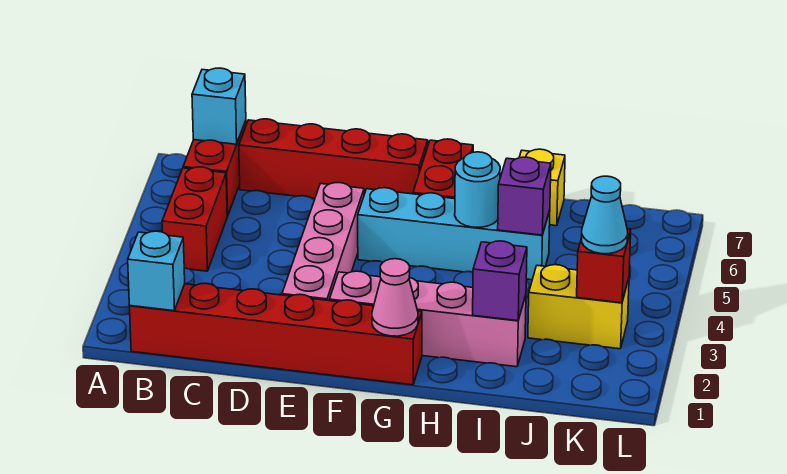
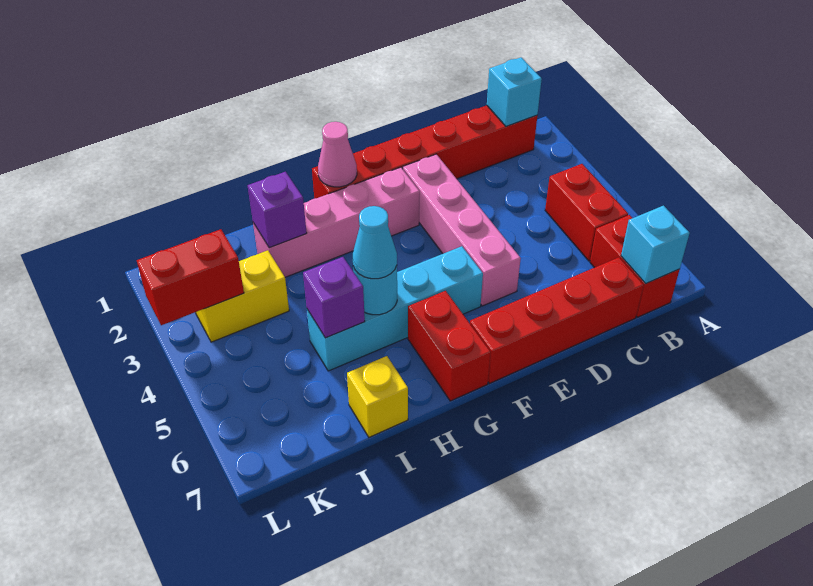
red brick K3 level 2 -> red brick K3:L3 level 2
cyan cone K3 level 3 -> cyan cone H5 level 3

